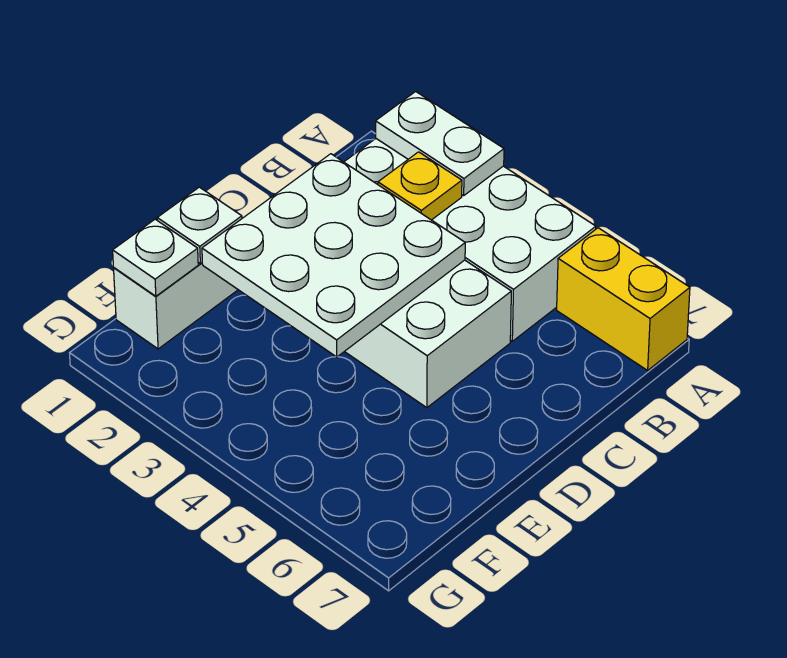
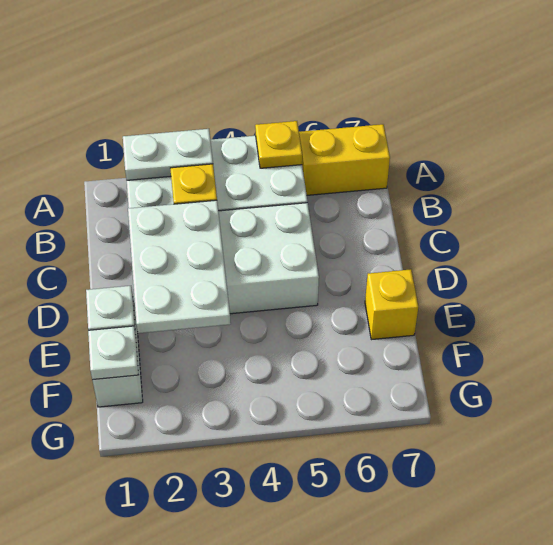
none -> yellow plate A5 level 2
white plate C2:E4 level 2 -> white plate C2:E3 level 2
none -> yellow brick E7 level 1

